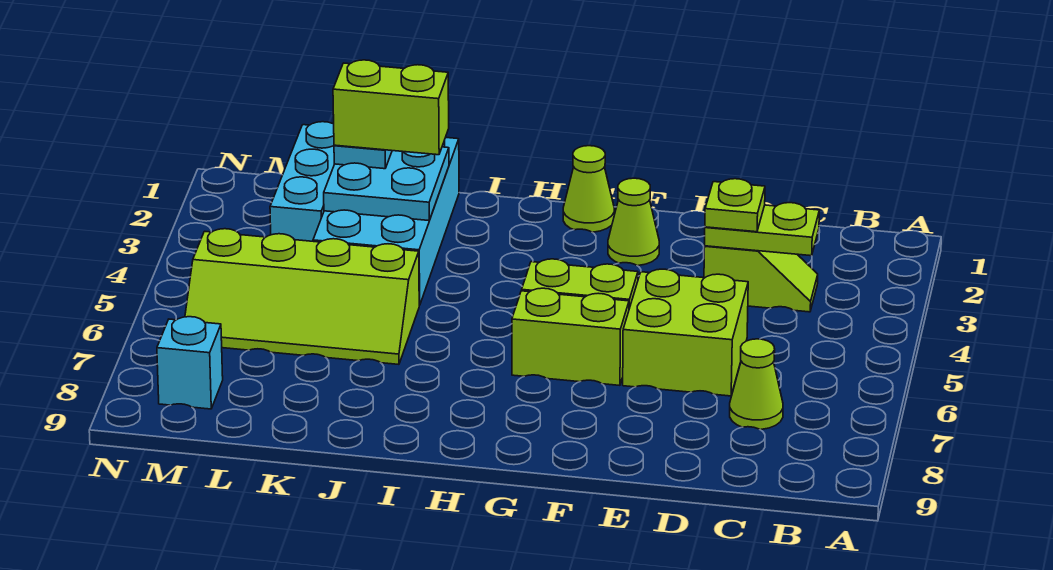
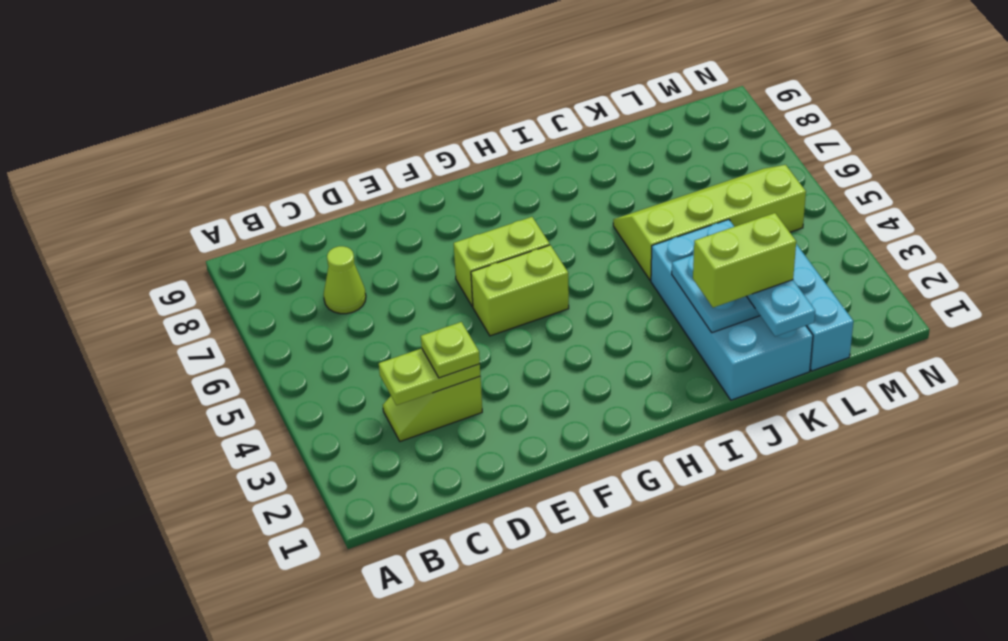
lime brick D5:E6 level 1 -> none
lime cone F2 level 1 -> none
lime cone G1 level 1 -> none
cyan brick M8 level 1 -> none

